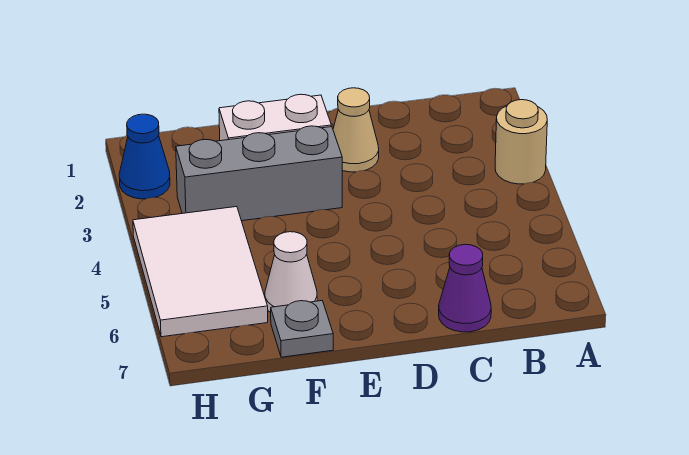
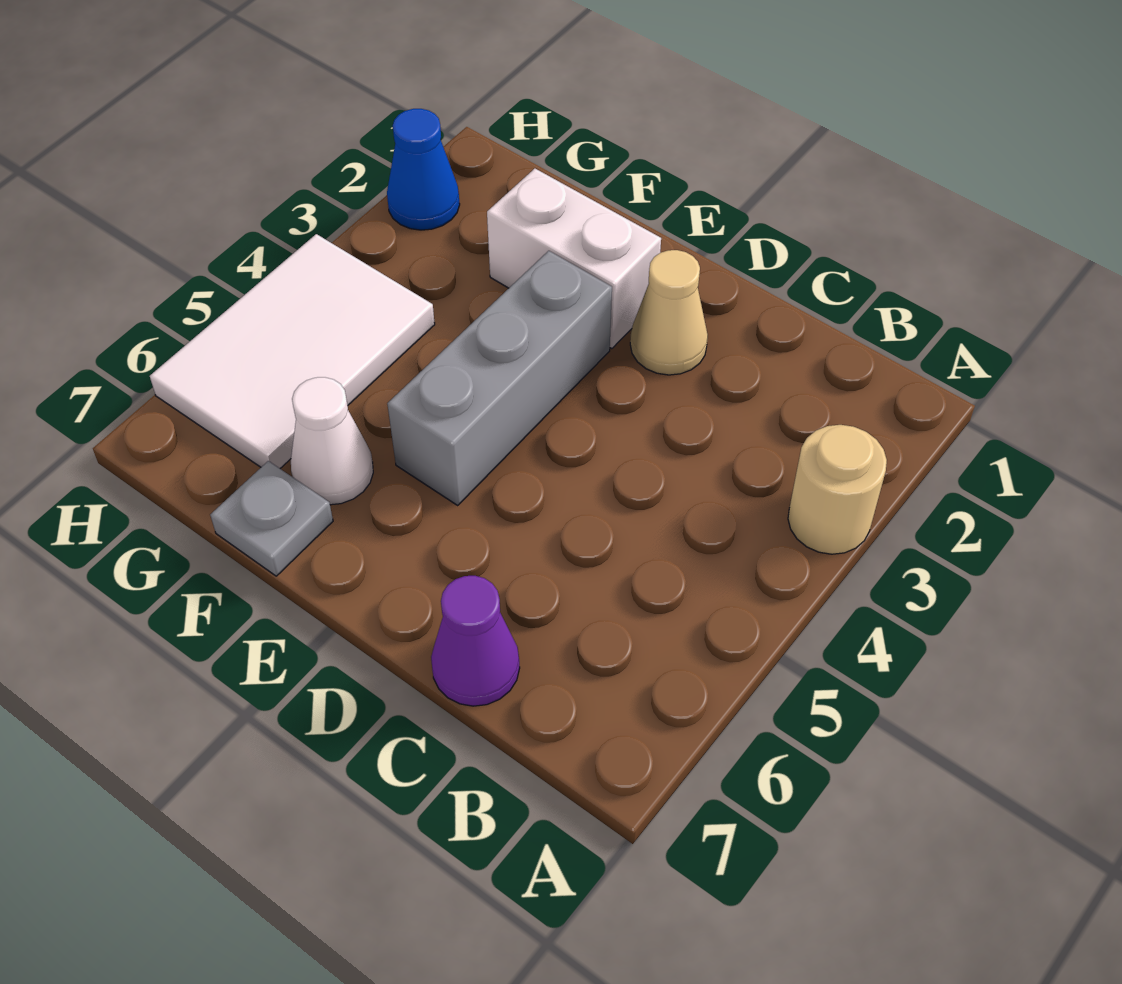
grey brick E3:G3 level 1 -> grey brick E3:E5 level 1

